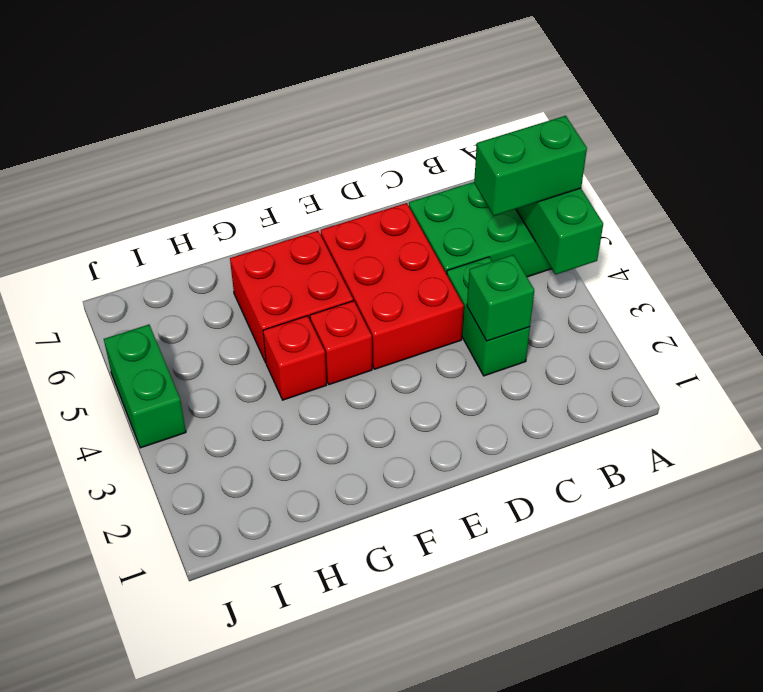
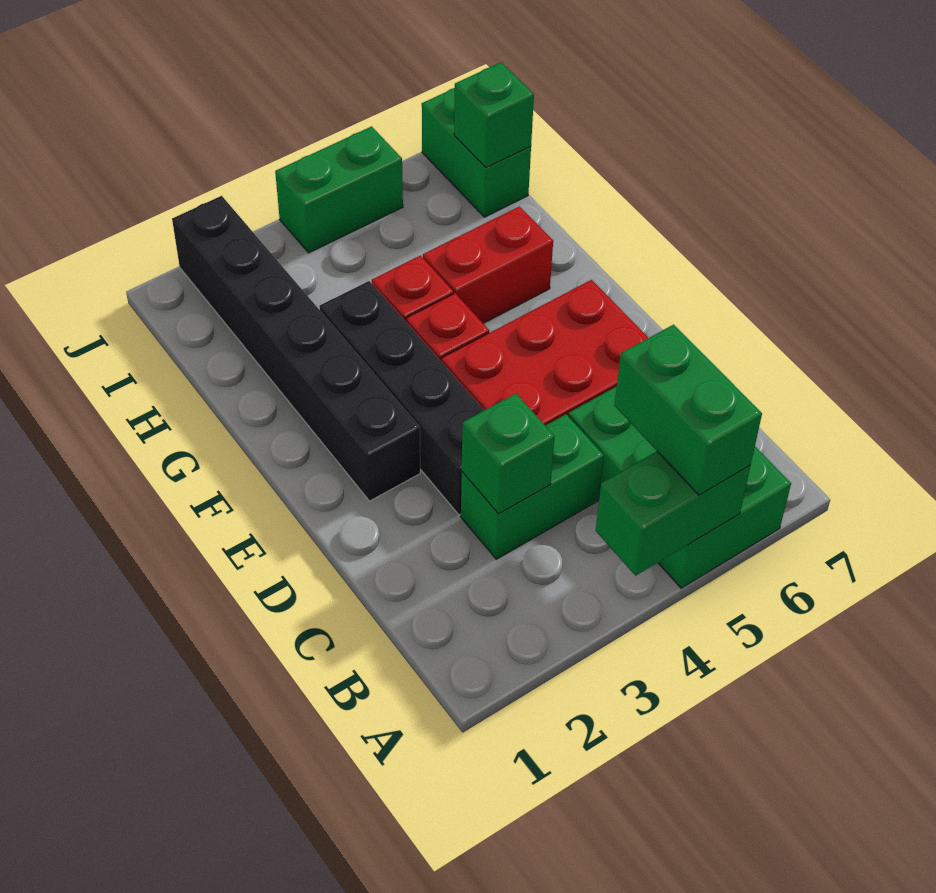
none -> black brick D3:G3 level 1
none -> black brick E2:J2 level 1
red brick F5:G6 level 1 -> red brick G5:G6 level 1
none -> green brick I7:J7 level 1
none -> green brick I7 level 2

